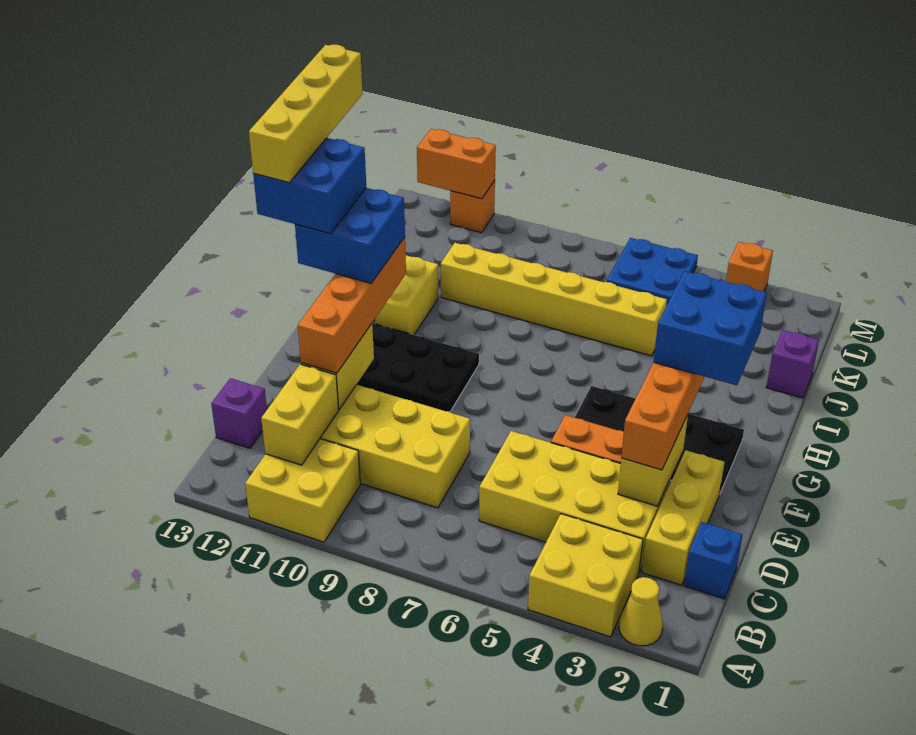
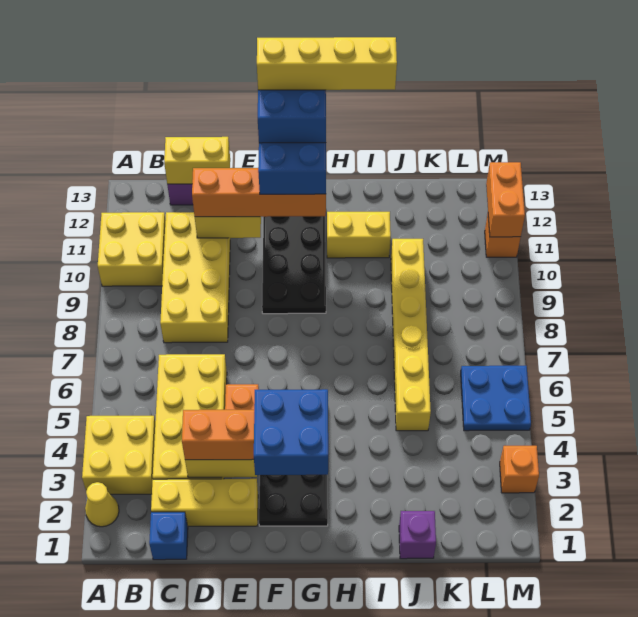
yellow brick B11:C11 level 2 -> yellow brick C13:D13 level 2

